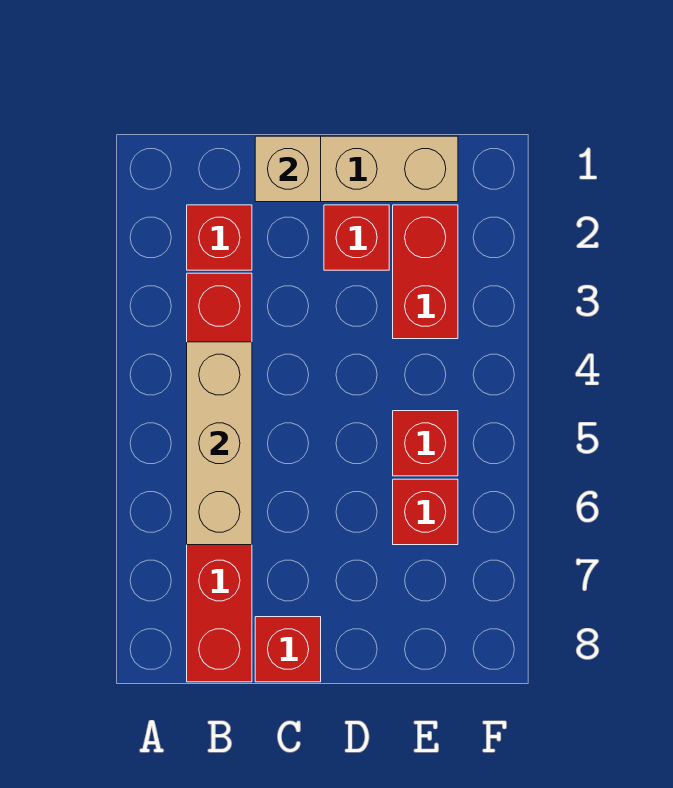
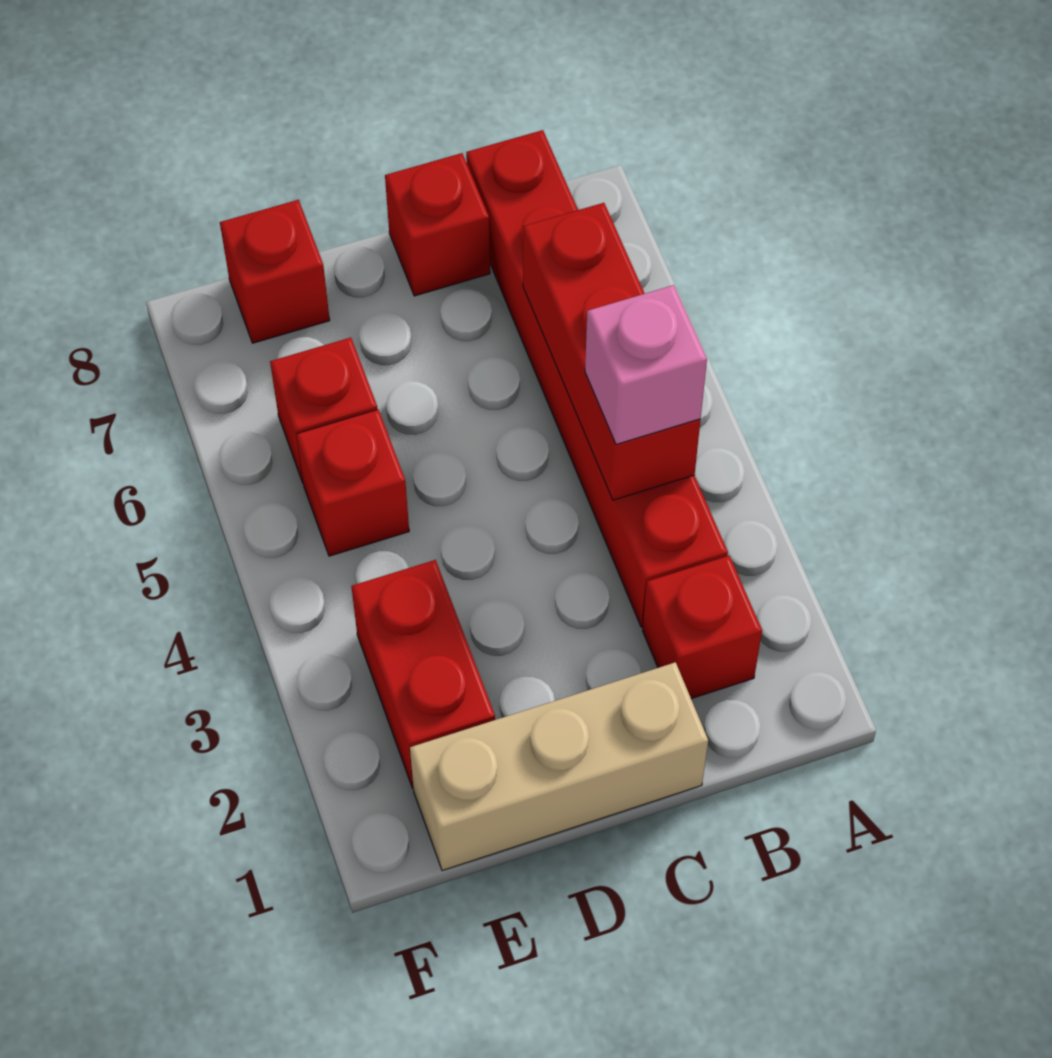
tan brick B4:B6 level 2 -> red brick B4:B6 level 2
none -> pink brick B4 level 3
tan brick C1 level 2 -> none
red brick D2 level 1 -> red brick E8 level 1

